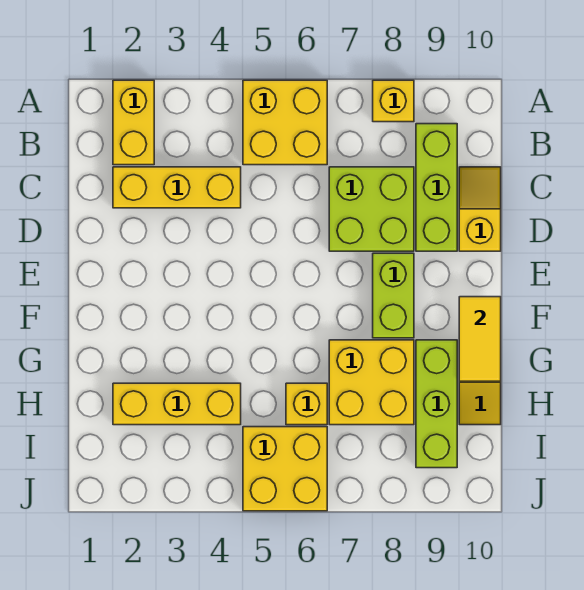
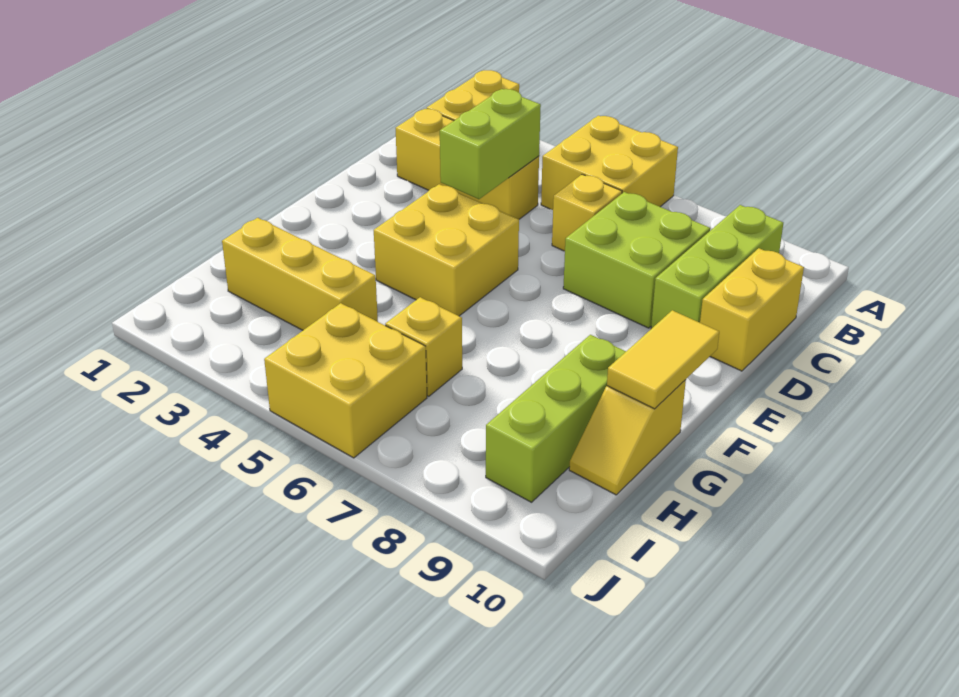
yellow brick A8 level 1 -> yellow brick C6 level 1
yellow slope C10:D10 level 1 top D -> yellow brick C10:D10 level 1
lime brick E8:F8 level 1 -> lime brick C4:D4 level 2
yellow brick G7:H8 level 1 -> yellow brick E4:F5 level 1

